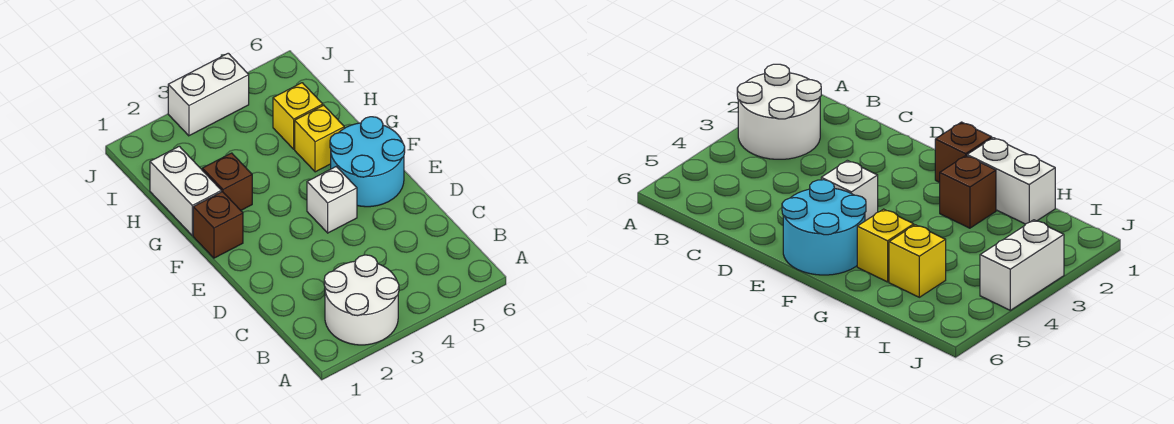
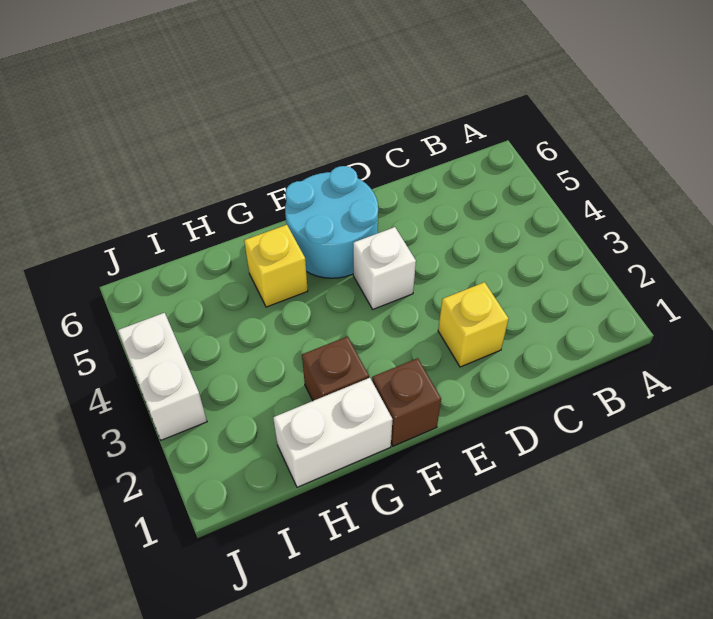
white round brick A2:B3 level 1 -> none
yellow brick H5 level 1 -> yellow brick D2 level 1

